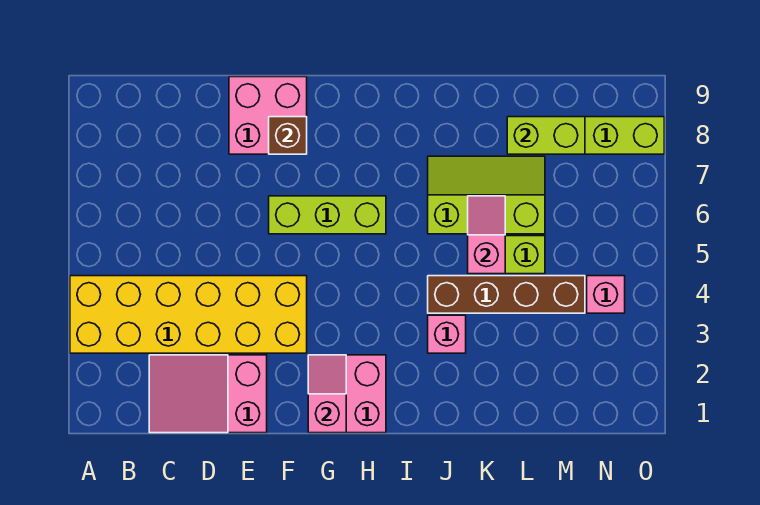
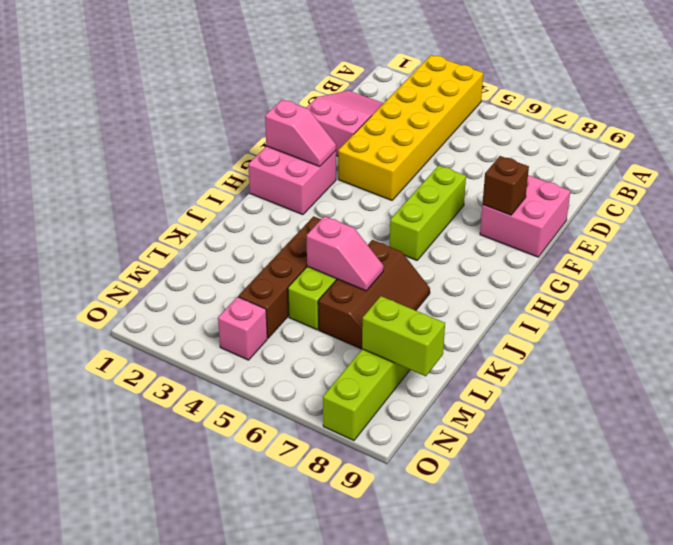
pink brick J3 level 1 -> none
lime slope J6:L7 level 1 top 6 -> brown slope J6:L7 level 1 top 6
lime brick L8:M8 level 2 -> lime brick M8:M9 level 2

